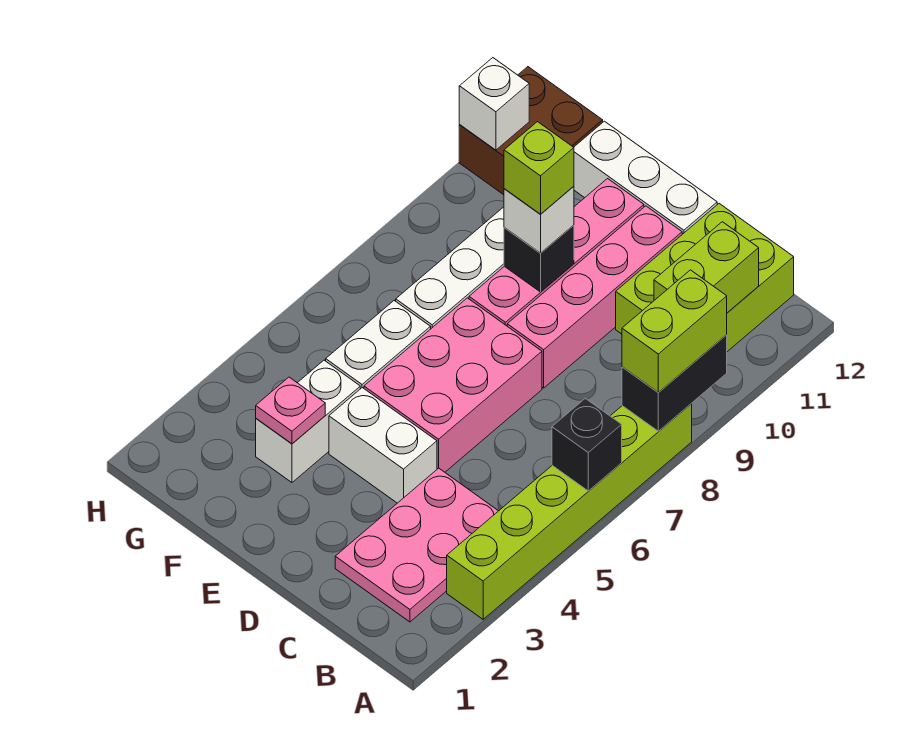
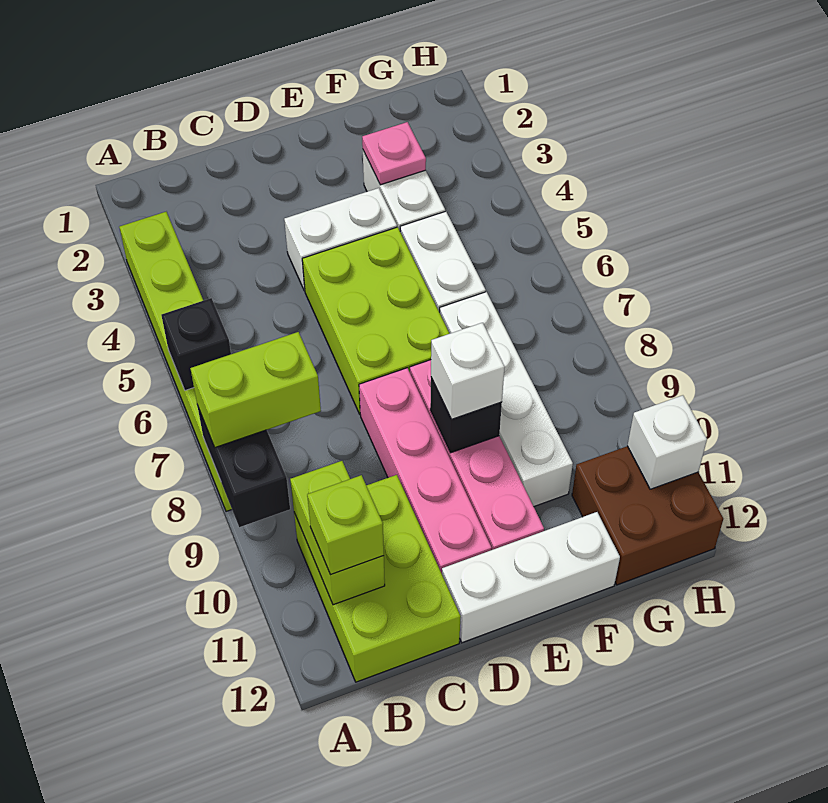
lime brick A8:A9 level 3 -> lime brick A8:B8 level 3
pink plate B2:C4 level 1 -> none
pink brick D5:E7 level 1 -> lime brick D5:E7 level 1
lime brick E9 level 4 -> lime brick B11 level 3

